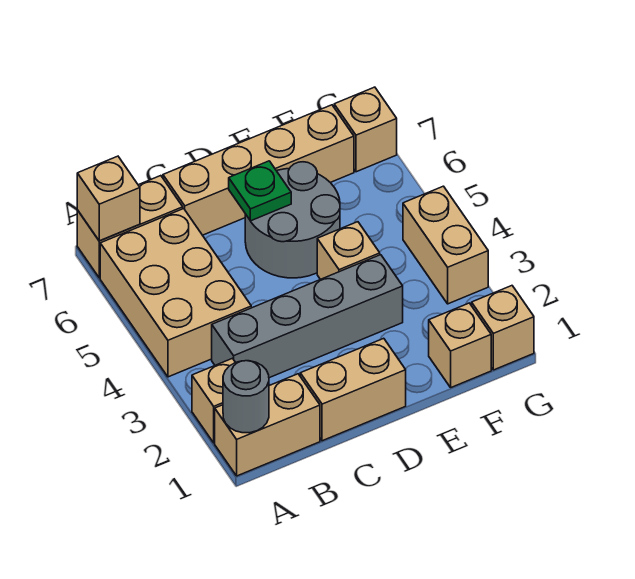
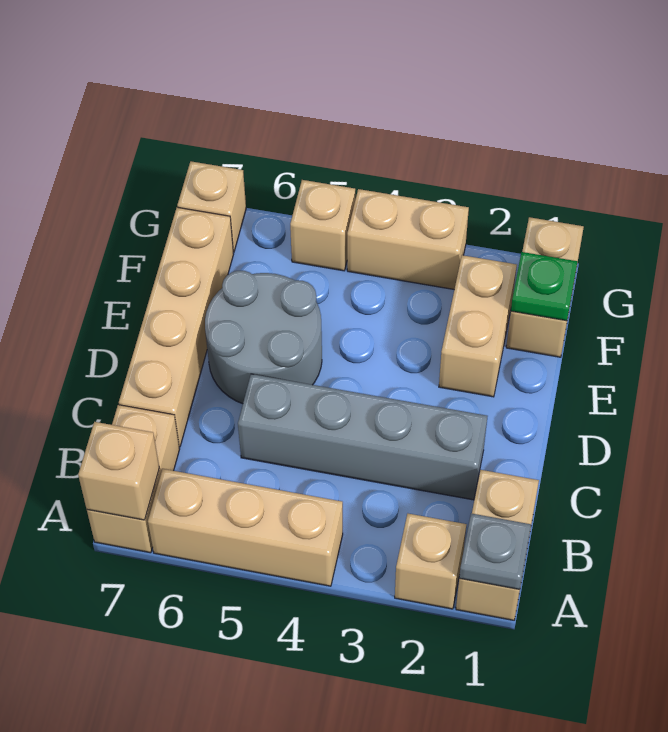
grey round brick A1 level 2 -> grey plate A1 level 2
tan brick A4:B6 level 1 -> tan brick A4:A6 level 1
grey brick B3:E3 level 1 -> grey brick C2:C5 level 1
tan brick C1:D1 level 1 -> tan brick E2:F2 level 1
green plate D6 level 2 -> green plate F1 level 2
tan brick E4 level 1 -> tan brick G5 level 1

